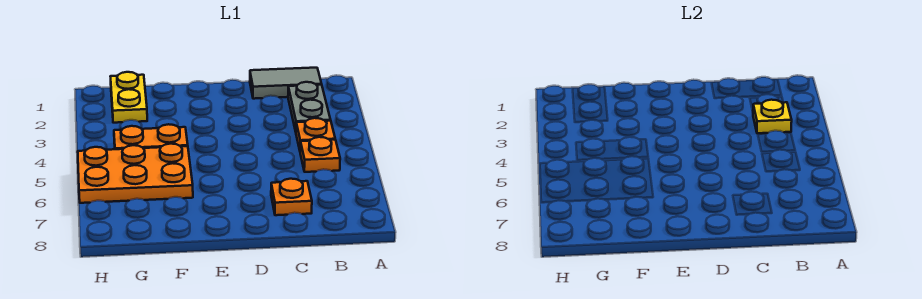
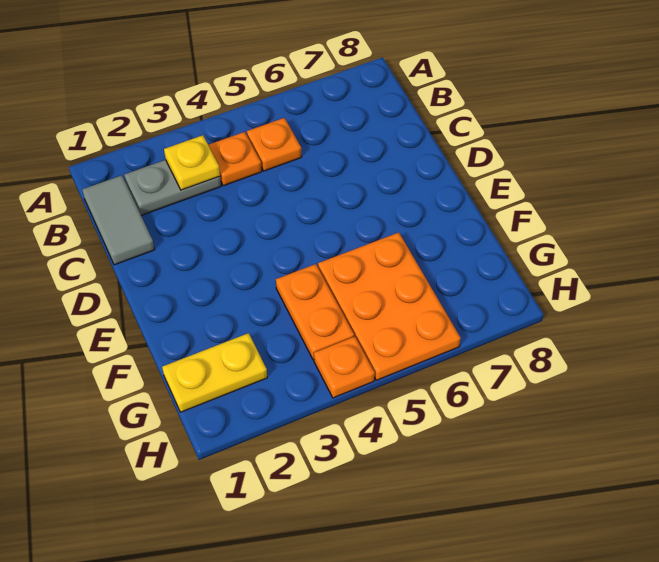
orange plate C7 level 1 -> orange plate H4 level 1

